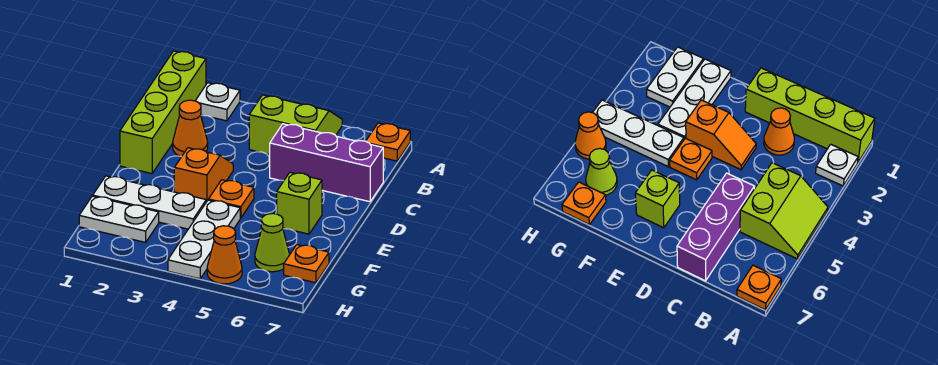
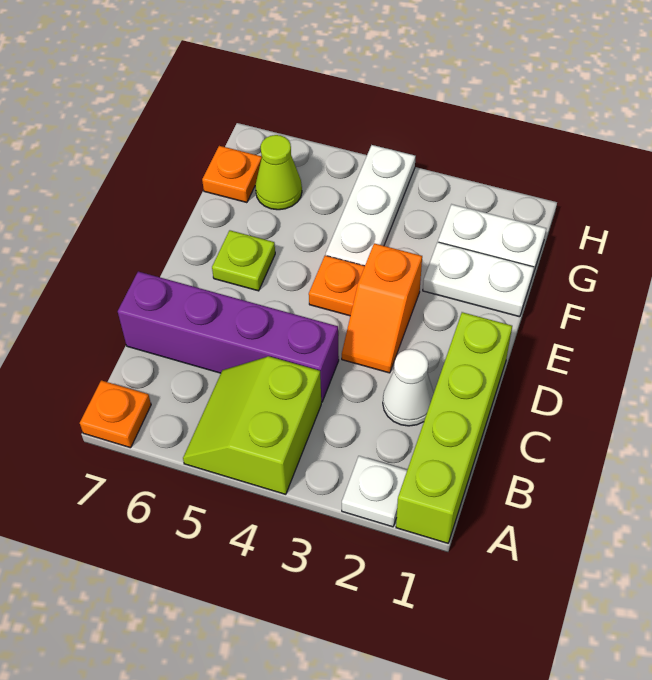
lime slope A4:B5 level 1 top B -> lime slope A4:B5 level 1 top 4
orange cone C2 level 1 -> white cone C2 level 1
purple brick C5:C7 level 1 -> purple brick C4:C7 level 1
lime brick E6 level 1 -> lime plate E6 level 1
white plate F1:F3 level 1 -> white plate F1:F2 level 1
orange cone H5 level 1 -> none

